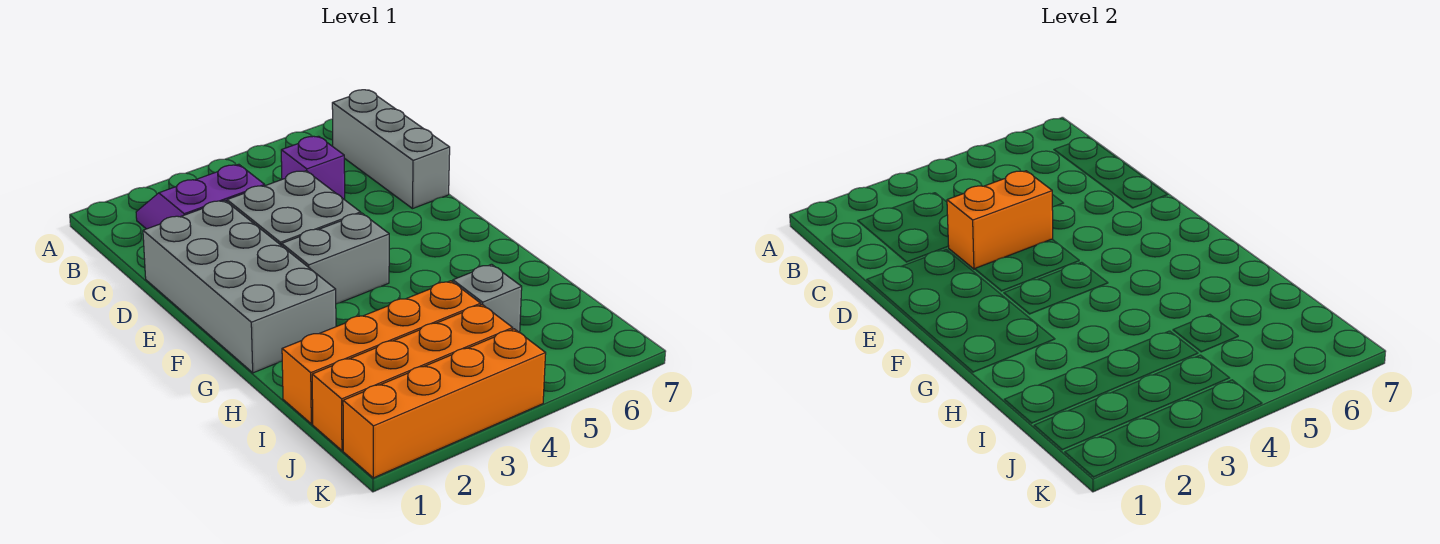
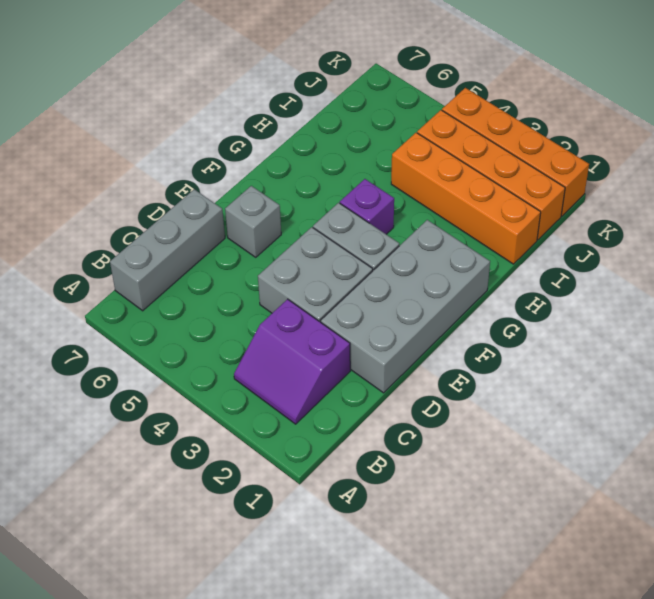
purple brick C5 level 1 -> purple brick G4 level 1
orange brick D3:D4 level 2 -> none
grey brick I5 level 1 -> grey brick E6 level 1

